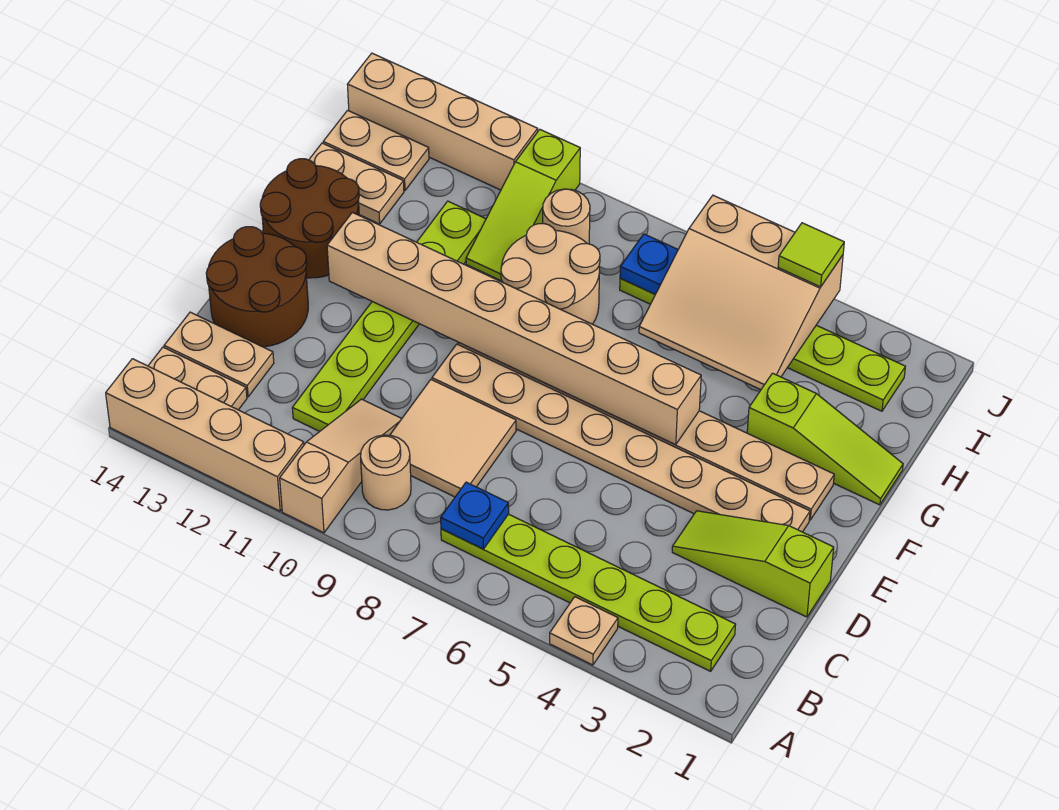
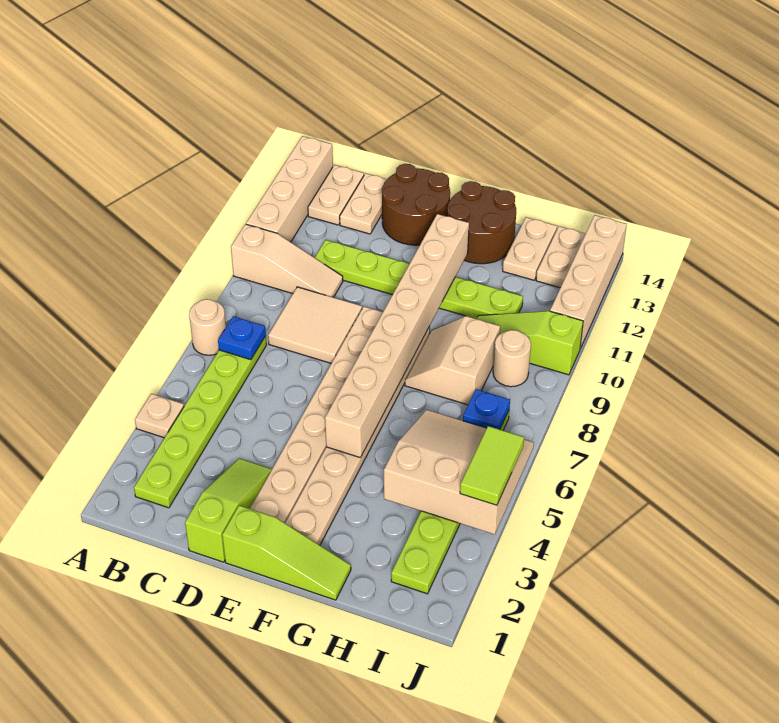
tan round brick B9 level 1 -> tan round brick A7 level 1
lime slope G1:G3 level 1 top 3 -> lime slope E1:G1 level 1 top E
tan round brick G8:H9 level 1 -> tan slope G8:H9 level 1 top H
tan slope H4:J6 level 2 top J -> tan slope H4:J6 level 2 top 4
lime tile J4 level 3 -> lime tile J4:J5 level 3

